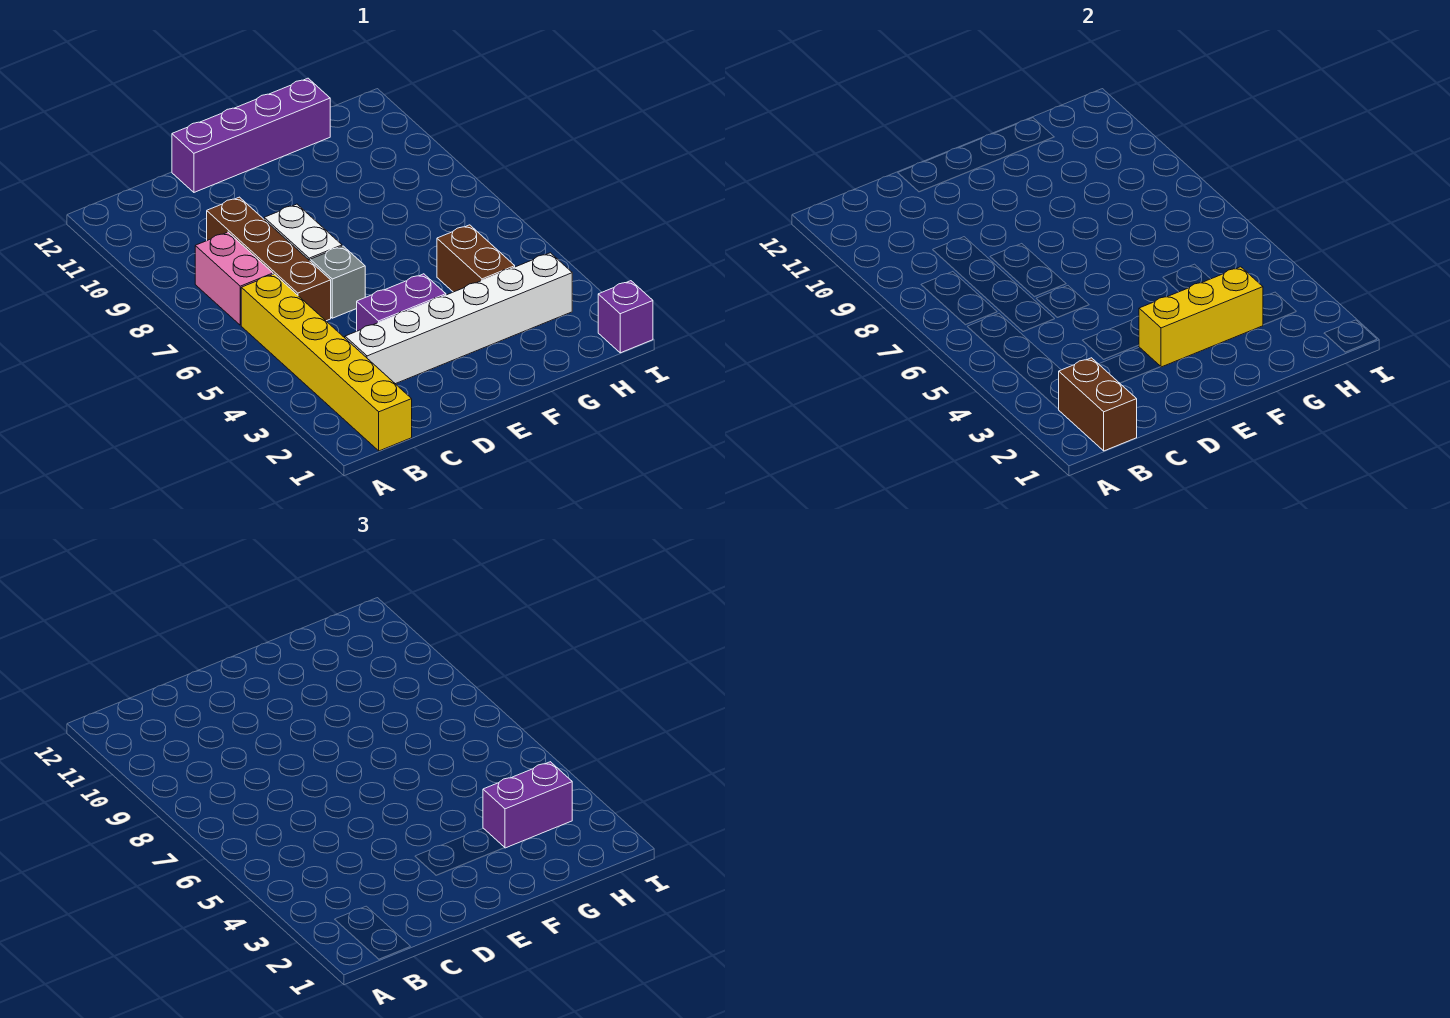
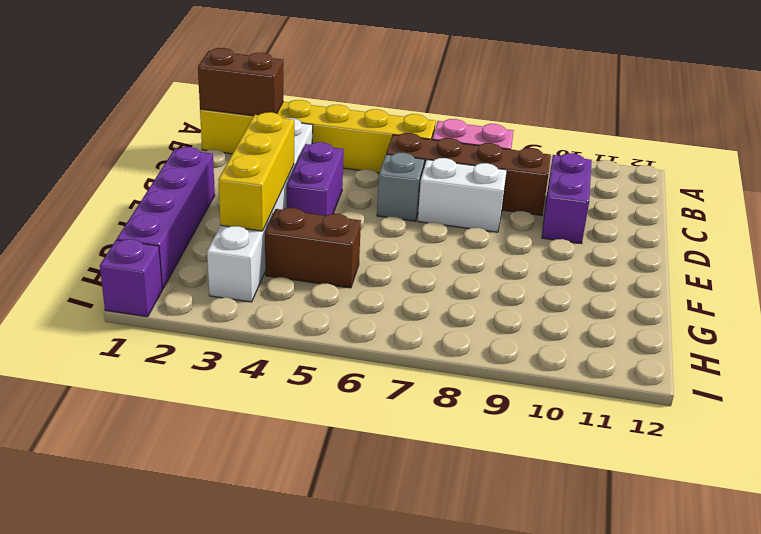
purple brick D12:G12 level 1 -> purple brick E1:H1 level 1
purple brick G3:H3 level 3 -> purple brick C10:D10 level 1

